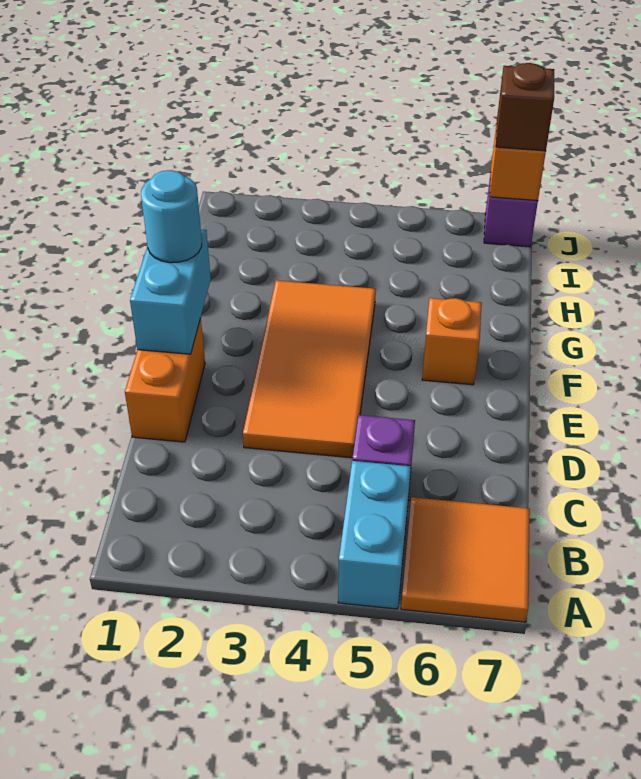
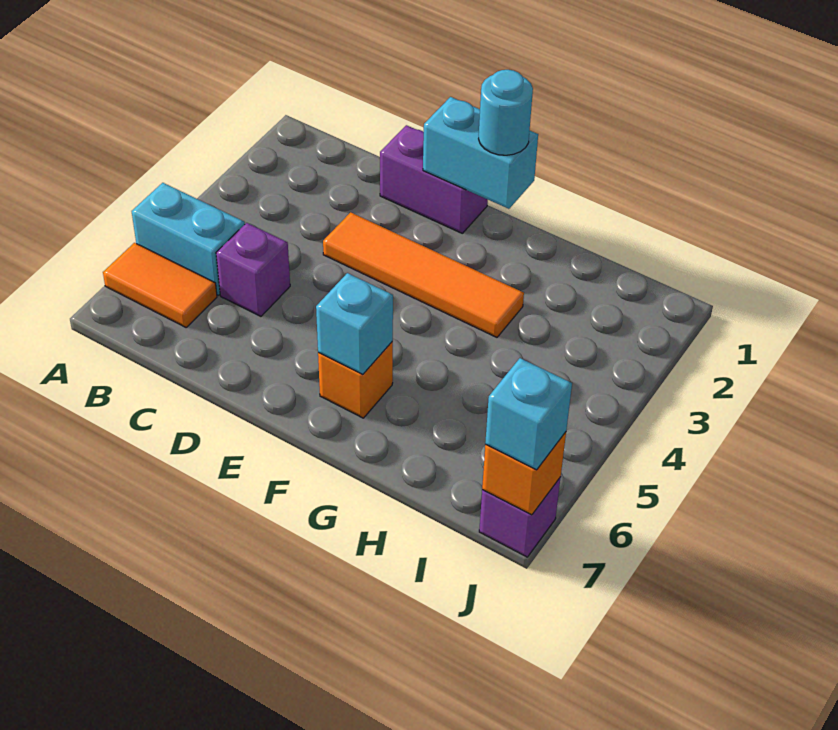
orange tile A6:B7 level 1 -> orange tile A6:B6 level 1
orange brick D1:E1 level 1 -> purple brick D1:E1 level 1
orange tile D3:G4 level 1 -> orange tile D3:G3 level 1
none -> cyan brick F6 level 2
brown brick J7 level 3 -> cyan brick J7 level 3

